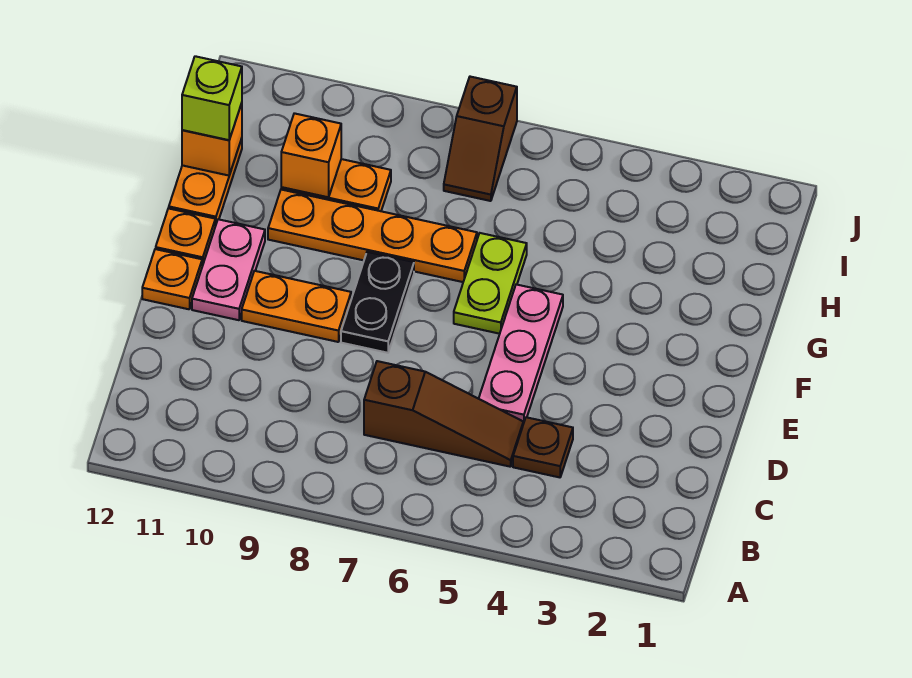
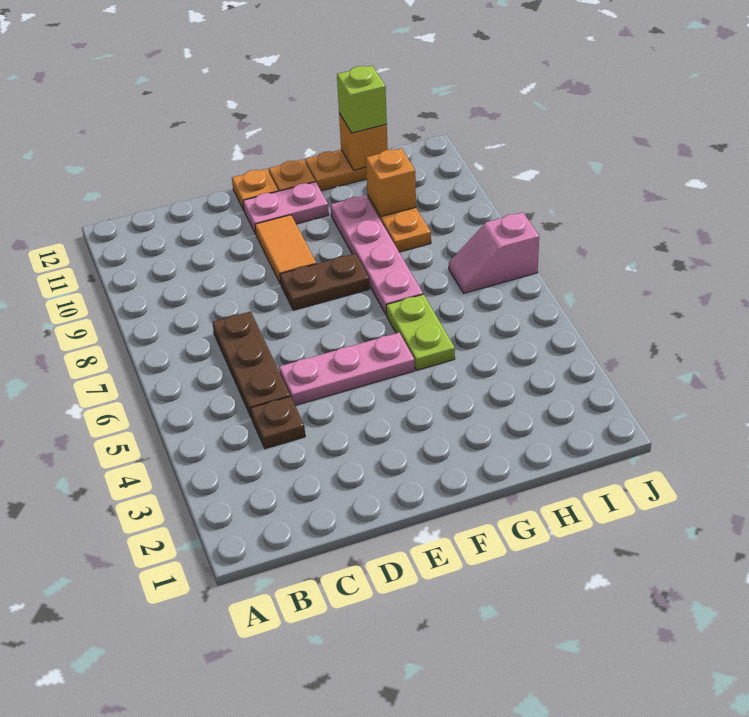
brown slope C5:C7 level 1 top 7 -> brown plate C5:C7 level 1
black plate E8:F8 level 1 -> brown plate E8:F8 level 1
orange plate E9:E10 level 1 -> orange tile E9:E10 level 1
lime plate F6:G6 level 1 -> lime plate G5:G6 level 1
orange plate G7:G10 level 1 -> pink plate G7:G10 level 1
brown slope I7:J7 level 1 top J -> pink slope I7:J7 level 1 top J

